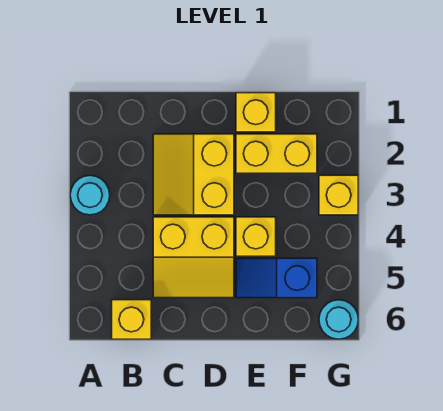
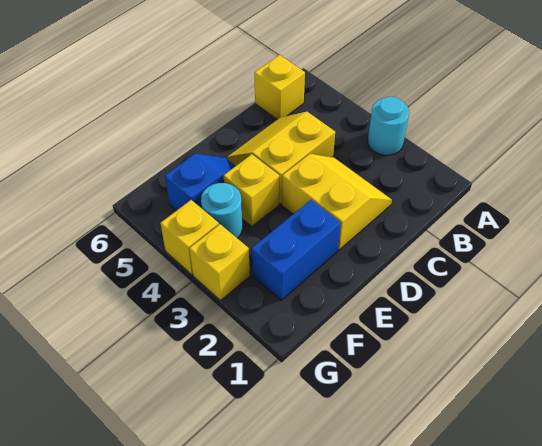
yellow brick E1 level 1 -> yellow brick G4 level 1
yellow brick E2:F2 level 1 -> blue brick E2:F2 level 1
cyan round brick G6 level 1 -> cyan round brick F4 level 1

